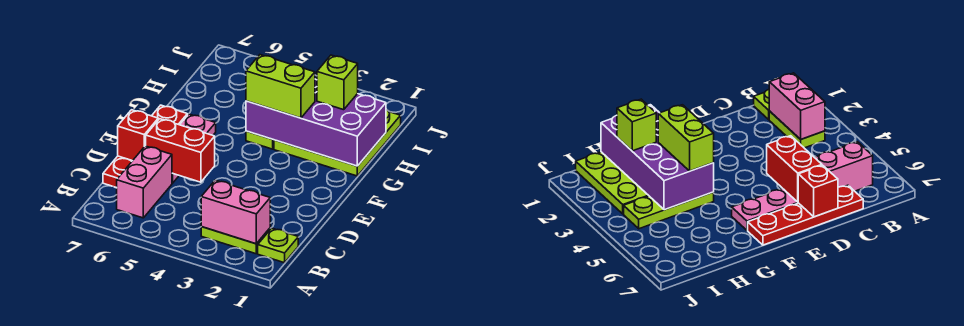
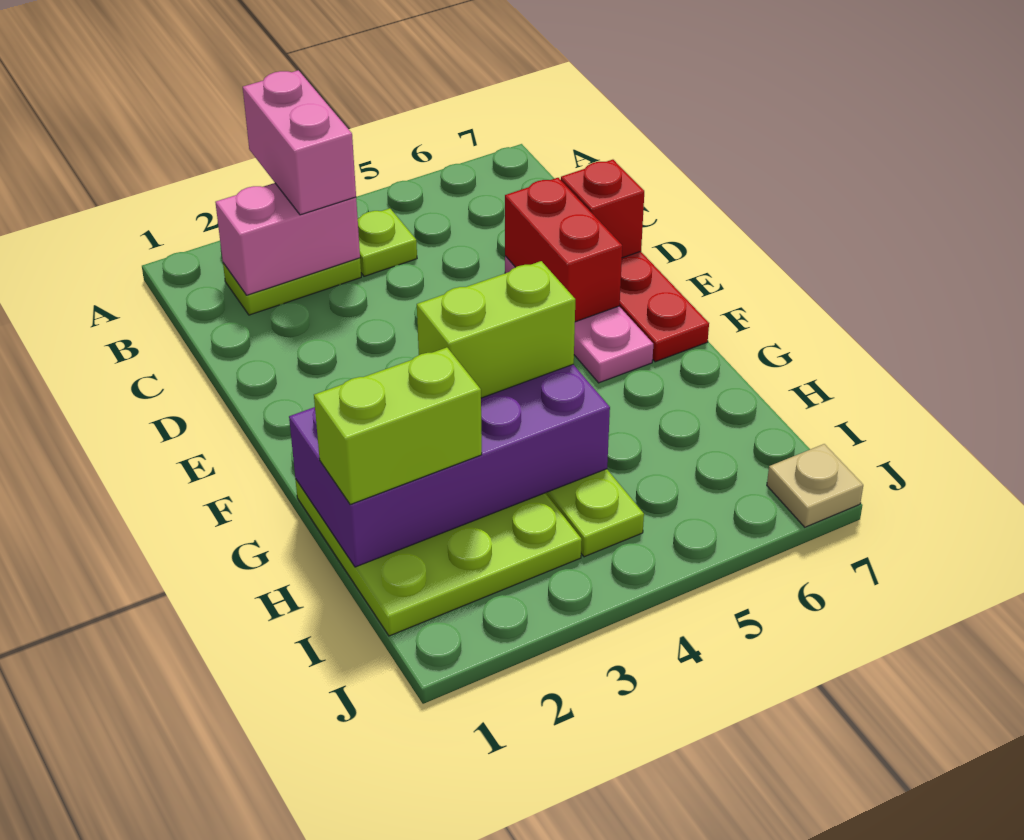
lime plate B1 level 1 -> lime plate B4 level 1
pink brick B6:C6 level 1 -> pink brick A3:B3 level 3
red brick D5:D6 level 2 -> red brick D6:E6 level 2
lime brick H2 level 3 -> lime brick H1:H2 level 3
none -> tan plate J7 level 1

